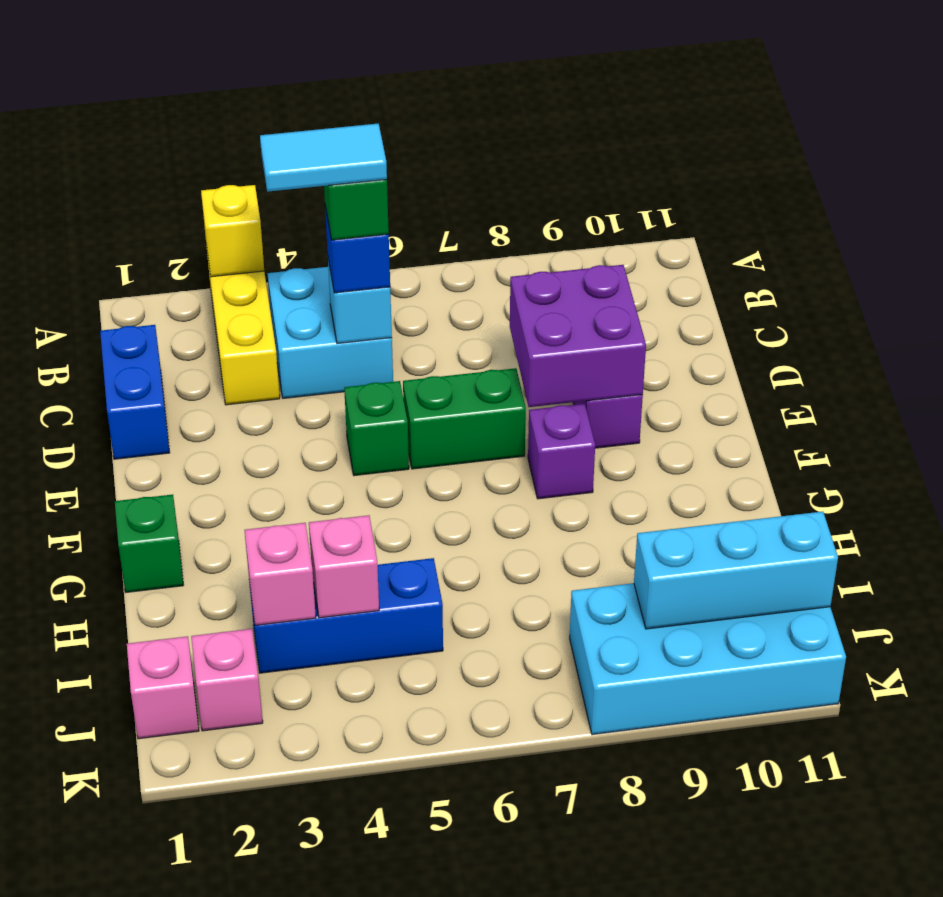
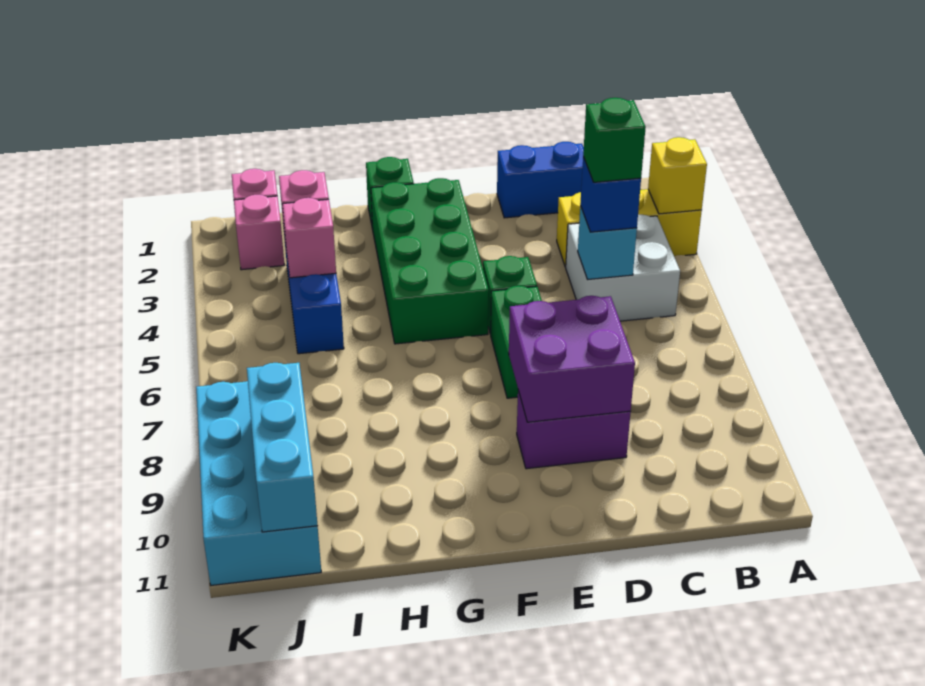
cyan brick B4:C5 level 1 -> white brick B4:C5 level 1
cyan tile C4:C5 level 5 -> none
none -> green brick F2:G5 level 1
purple brick F8 level 1 -> none

